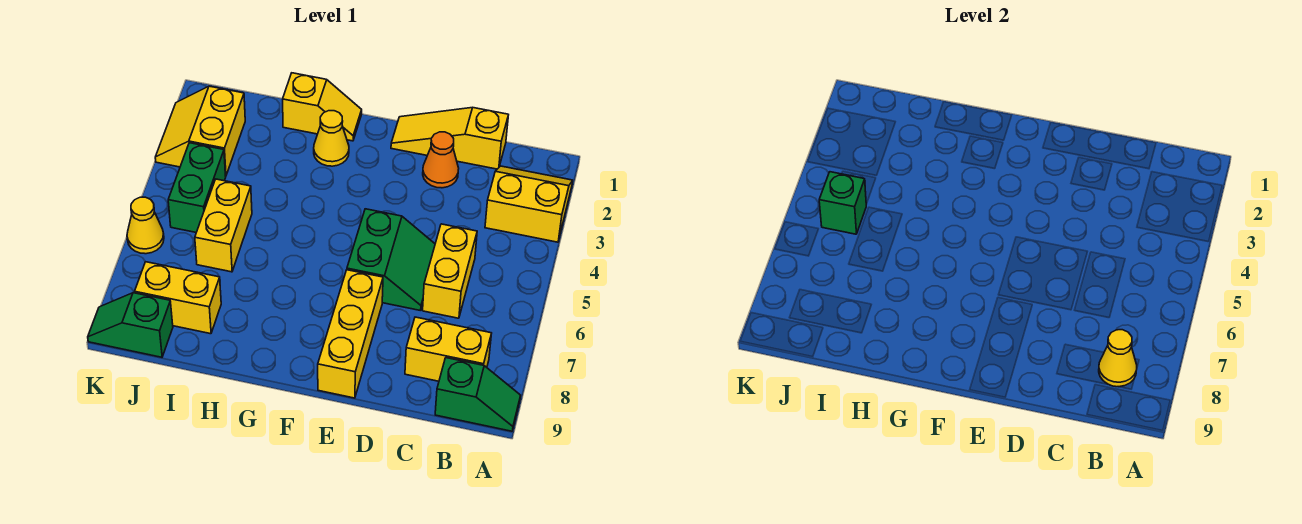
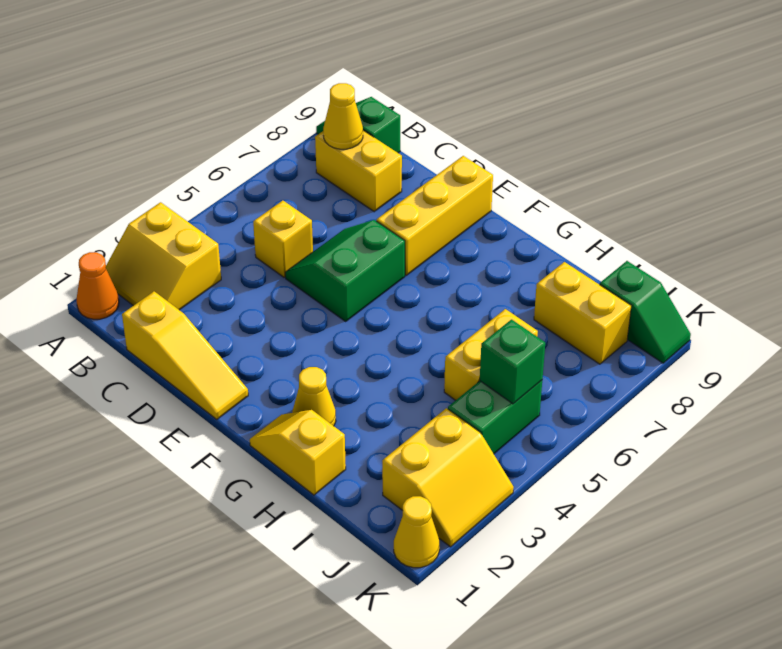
yellow brick C5:C6 level 1 -> yellow brick C5 level 1
orange cone D2 level 1 -> orange cone A1 level 1
yellow cone K6 level 1 -> yellow cone K1 level 1

